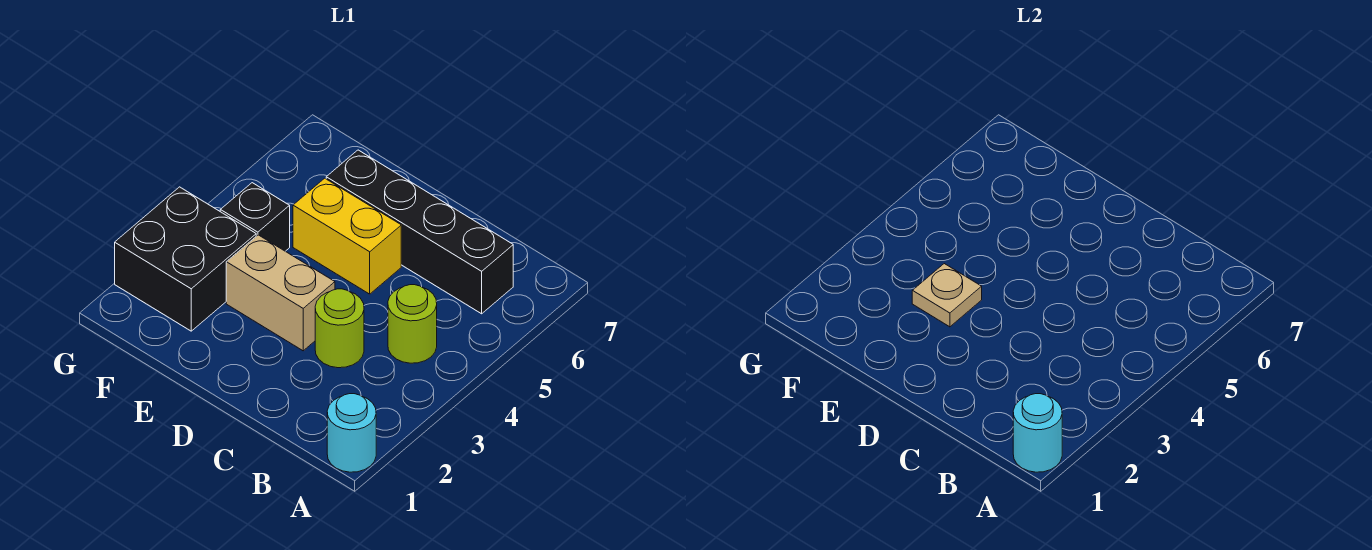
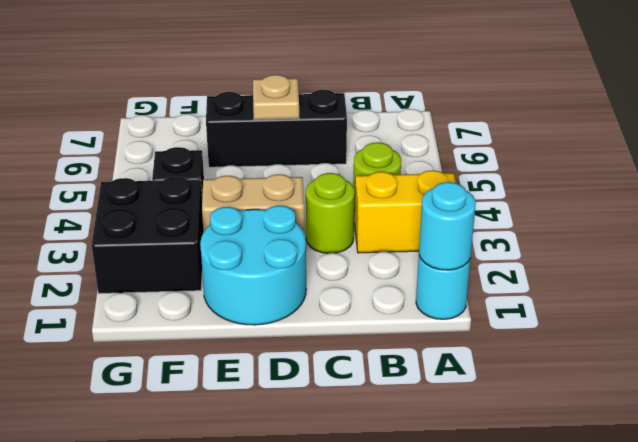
black brick B6:E6 level 1 -> black brick C6:E6 level 1
none -> cyan round brick D1:E2 level 1
yellow brick D5:E5 level 1 -> yellow brick A3:B3 level 1
tan plate E3 level 2 -> tan plate D6 level 2

